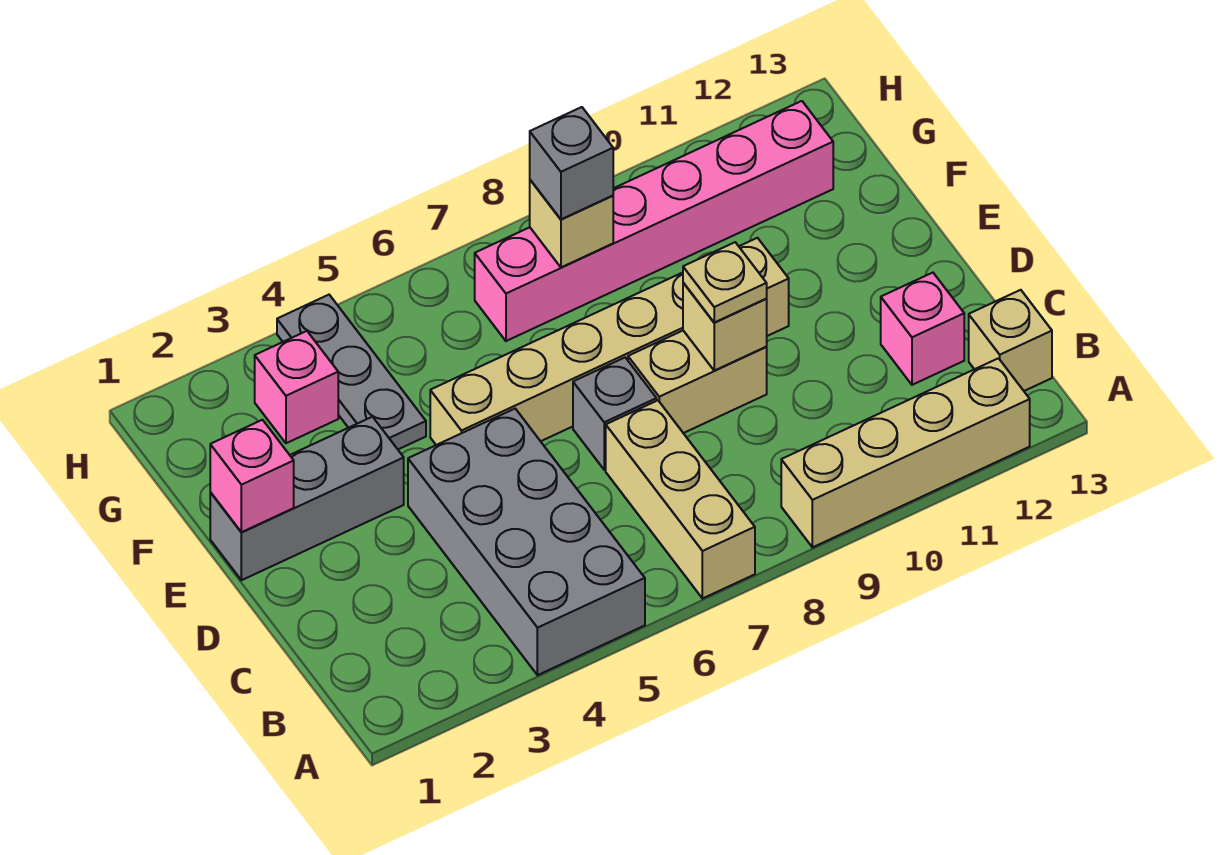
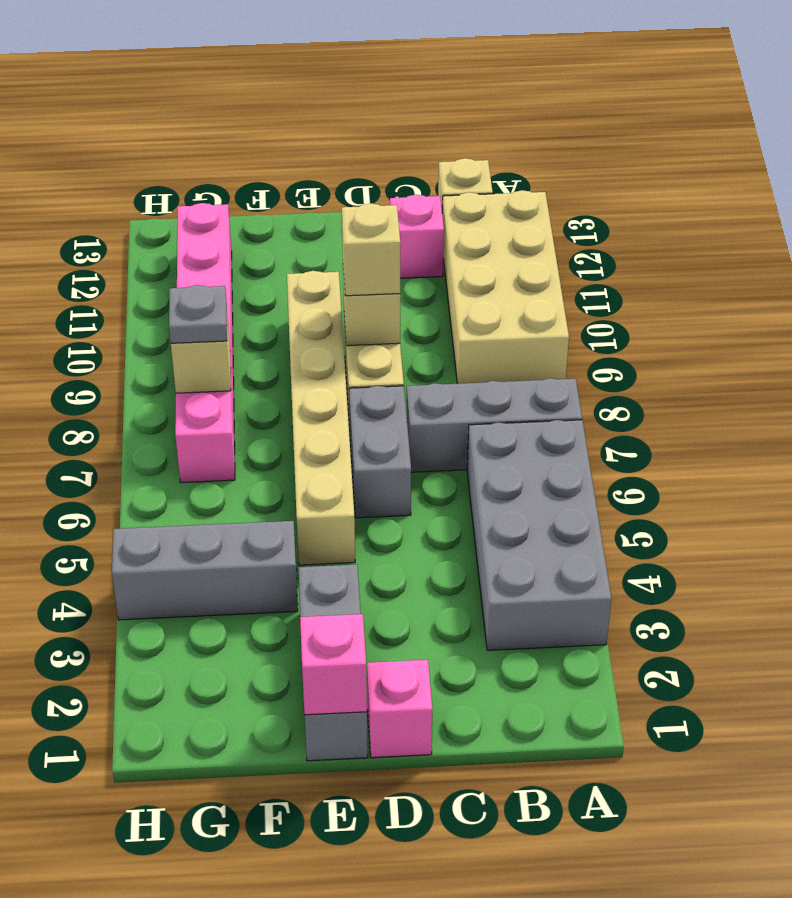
grey brick A4:D5 level 1 -> grey brick A3:B6 level 1
tan brick A7:C7 level 1 -> grey brick A7:C7 level 1
tan brick A9:A12 level 1 -> tan brick A9:B12 level 1
grey brick D7 level 1 -> grey brick D6:D7 level 1
tan plate D9 level 3 -> tan brick D9 level 3
grey plate F4:H4 level 1 -> grey brick F4:H4 level 1
pink brick G3 level 1 -> pink brick D1 level 1
grey brick G8 level 3 -> grey plate G8 level 3

